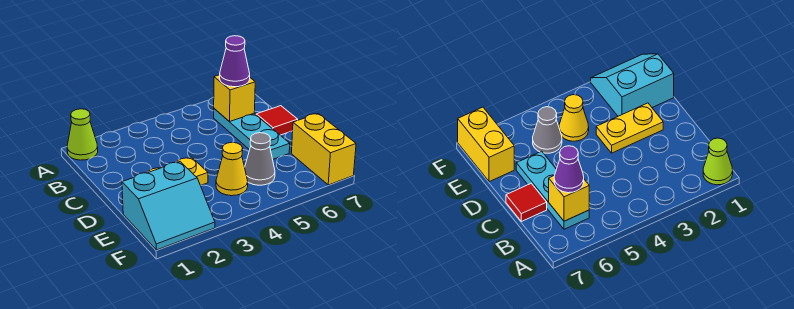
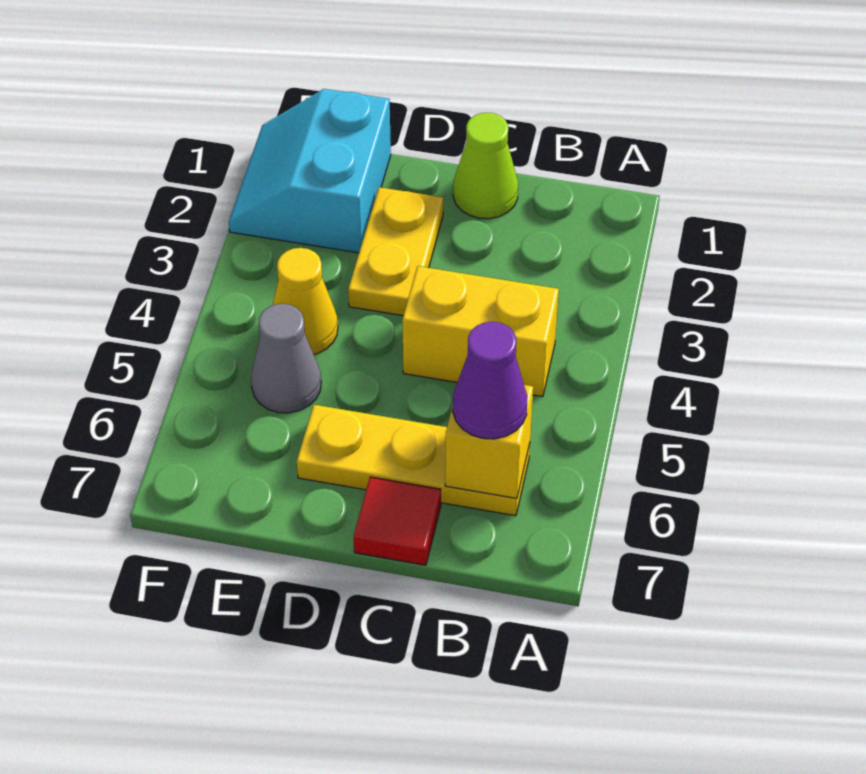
lime cone A1 level 1 -> lime cone C1 level 1
cyan plate B6:D6 level 1 -> yellow plate B6:D6 level 1
yellow brick E7:F7 level 1 -> yellow brick B4:C4 level 1

